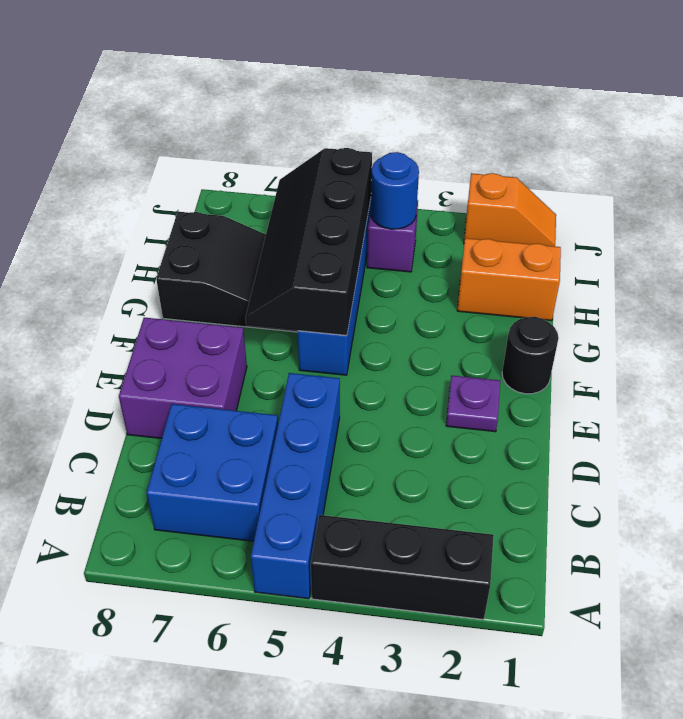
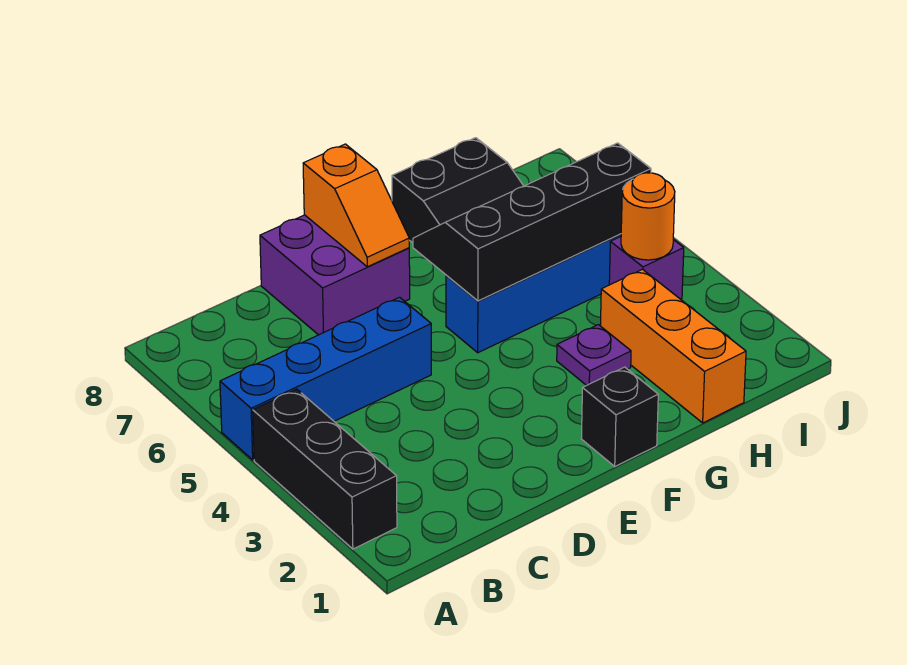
blue brick B6:C7 level 1 -> none
purple plate E2 level 1 -> purple plate G3 level 1
black round brick F1 level 1 -> black brick F1 level 1
orange brick H1:H2 level 1 -> orange brick H1:H3 level 1
blue round brick I4 level 2 -> orange round brick I4 level 2
orange slope J1:J2 level 1 top 2 -> orange slope E7:E8 level 2 top 8

